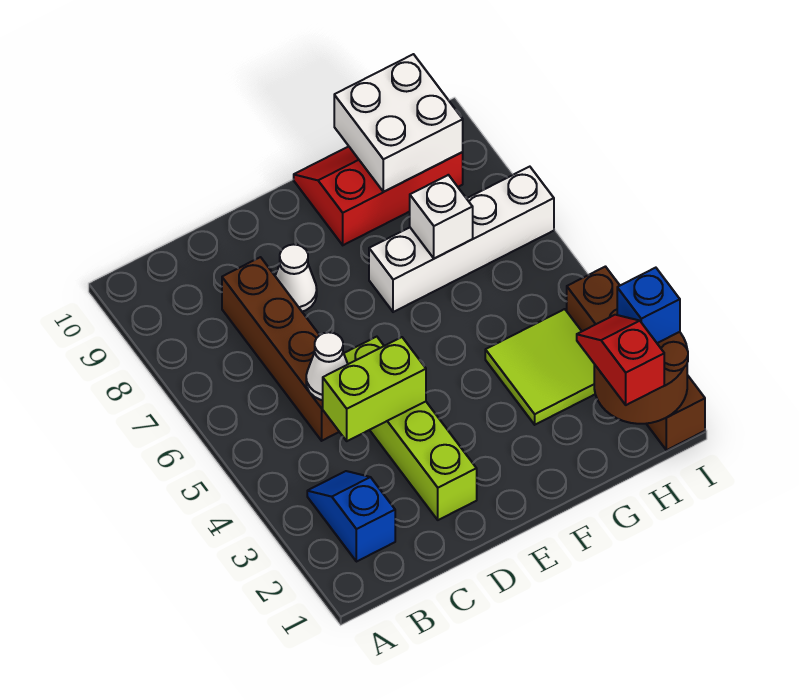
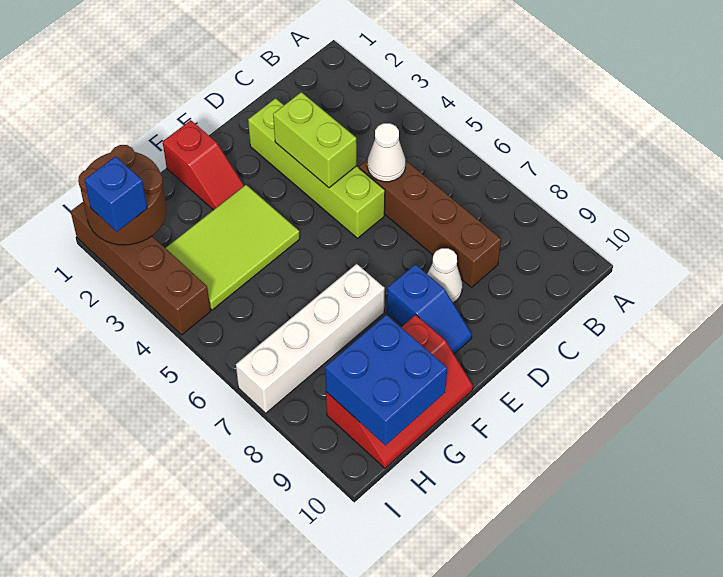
blue slope B2:B3 level 1 top 2 -> blue slope E8:E9 level 1 top 8
lime brick C4:D4 level 2 -> lime brick D3:D4 level 2
lime tile G3:H4 level 1 -> lime tile F3:H4 level 1
white brick G7 level 2 -> none
white brick G9:H10 level 2 -> blue brick G9:H10 level 2
red slope H1:H2 level 3 top 1 -> red slope F1:F2 level 1 top 1

